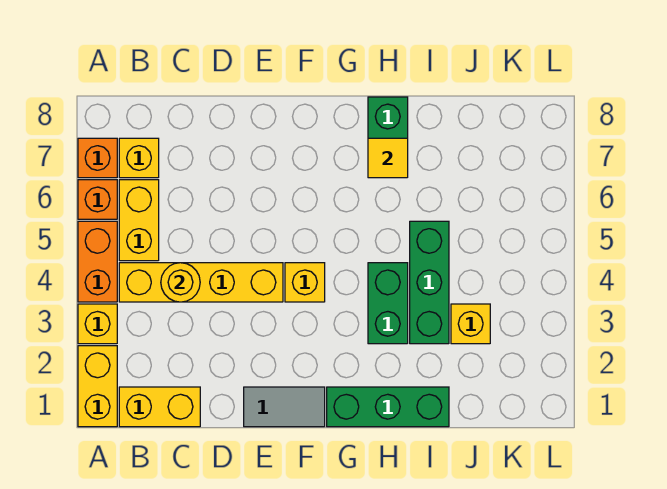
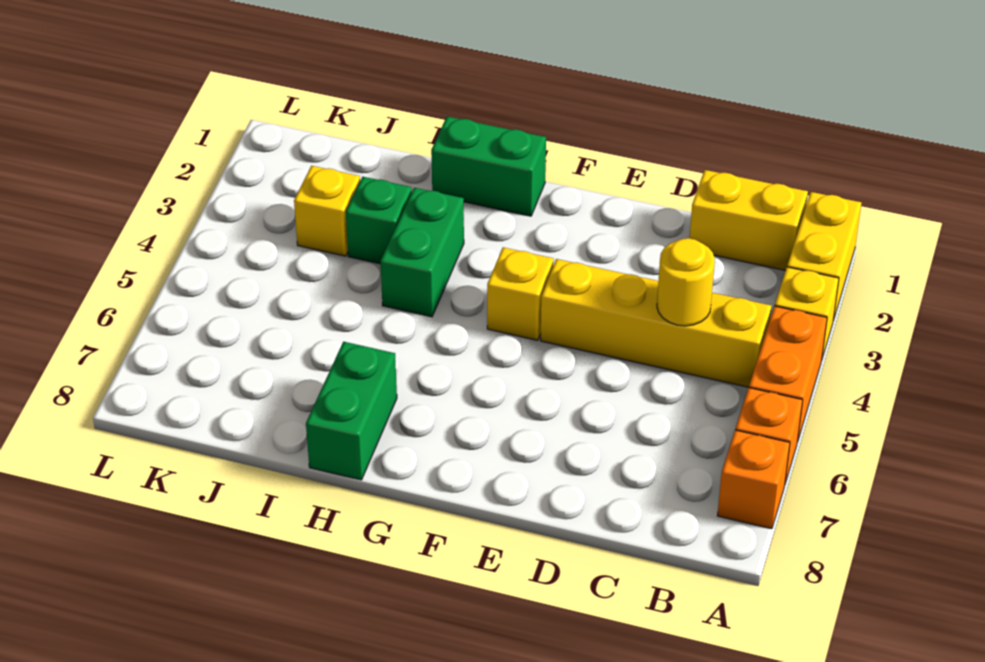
yellow brick B5:B6 level 1 -> none
yellow brick B7 level 1 -> none
grey tile E1:F1 level 1 -> none
green brick G1:I1 level 1 -> green brick G1:H1 level 1
yellow tile H7 level 2 -> none
green brick I3:I5 level 1 -> green brick I3 level 1

